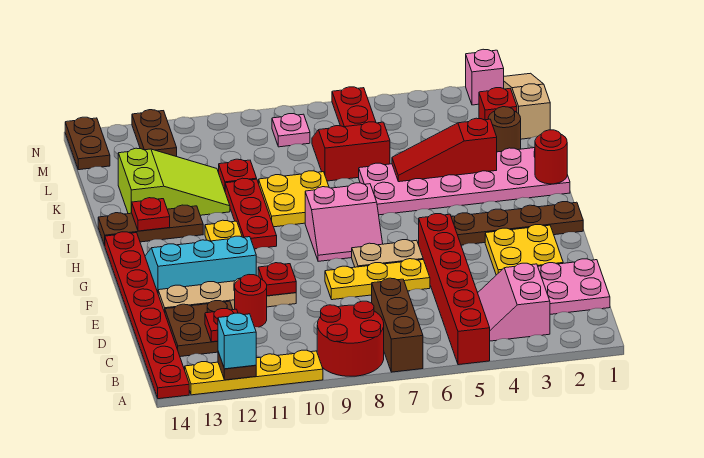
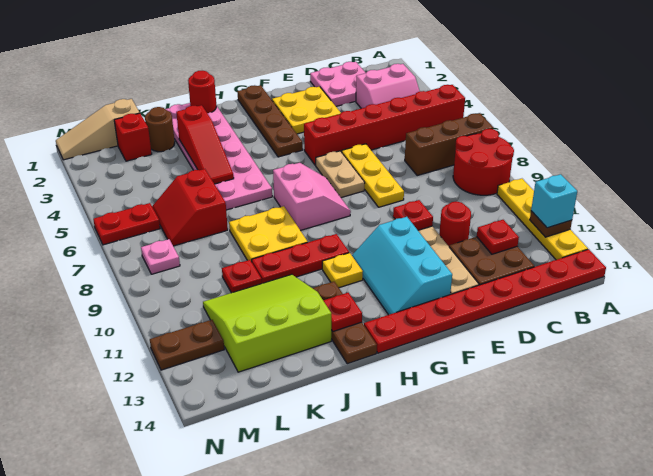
lime slope J11:K13 level 1 top 13 -> lime slope J11:L13 level 1 top 13
brown plate M14:N14 level 1 -> none
pink brick N2 level 1 -> none

